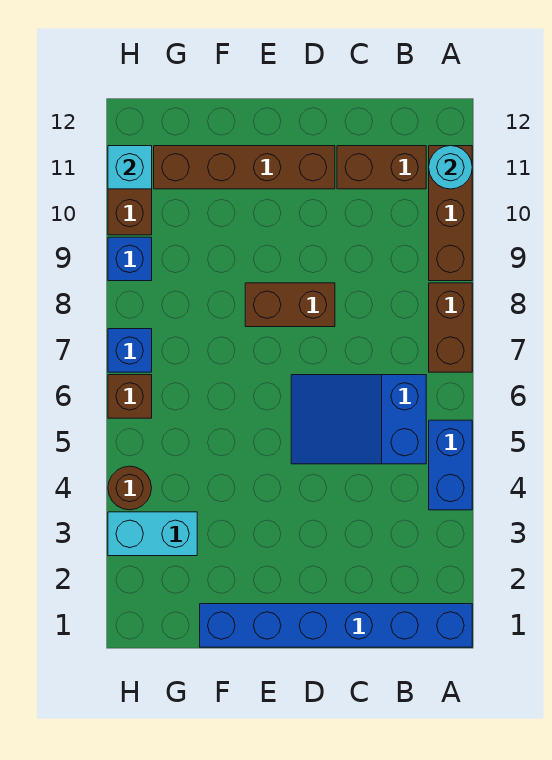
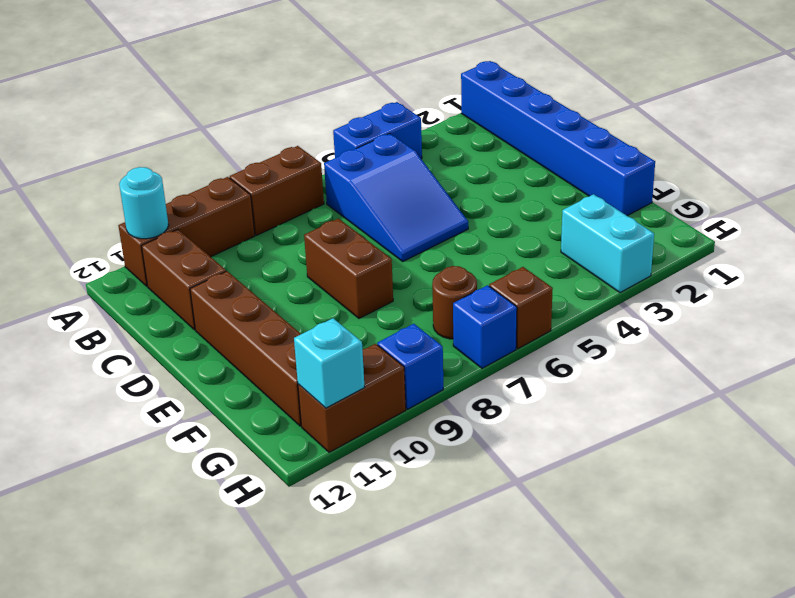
brown round brick H4 level 1 -> brown round brick G7 level 1

